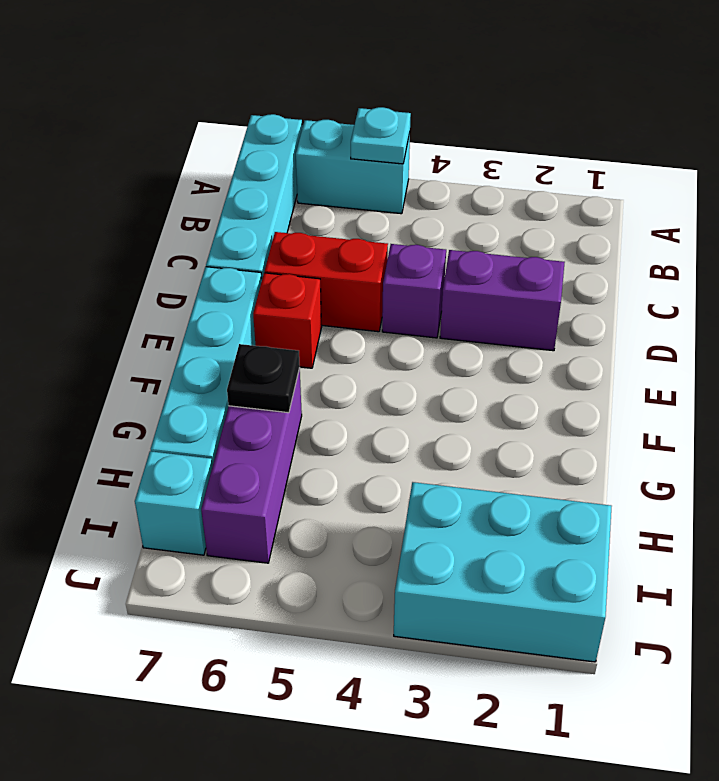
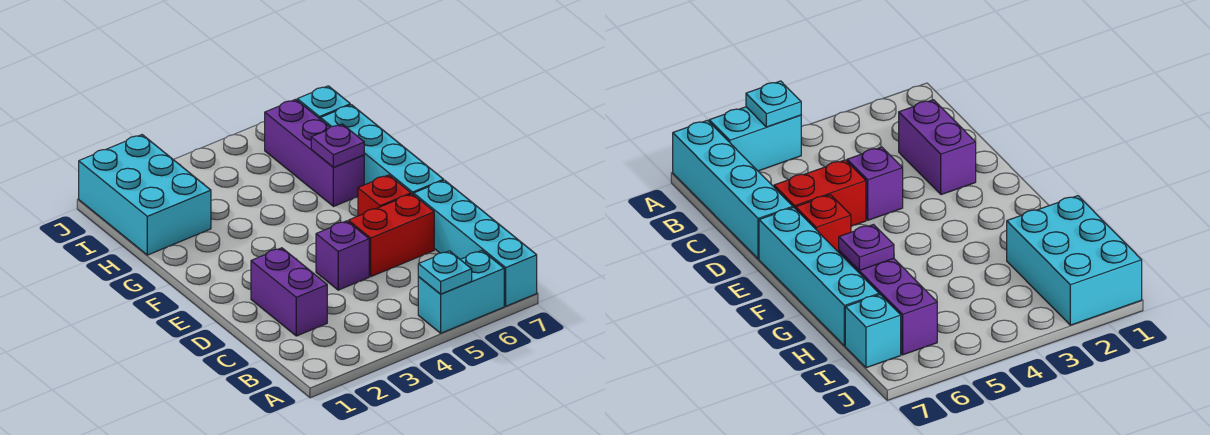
purple brick D2:D3 level 1 -> purple brick C2:D2 level 1
black plate G6 level 2 -> purple plate G6 level 2
cyan brick I1:J3 level 1 -> cyan brick H1:J2 level 1

